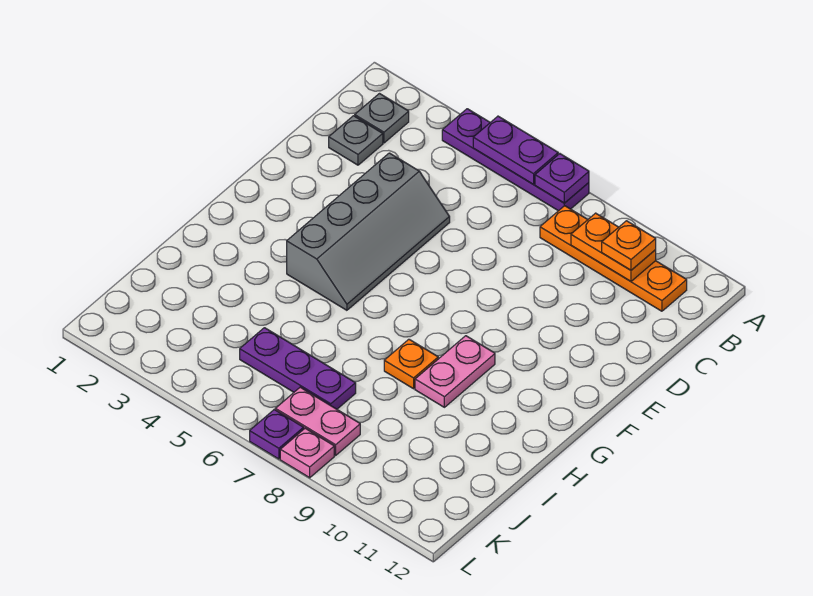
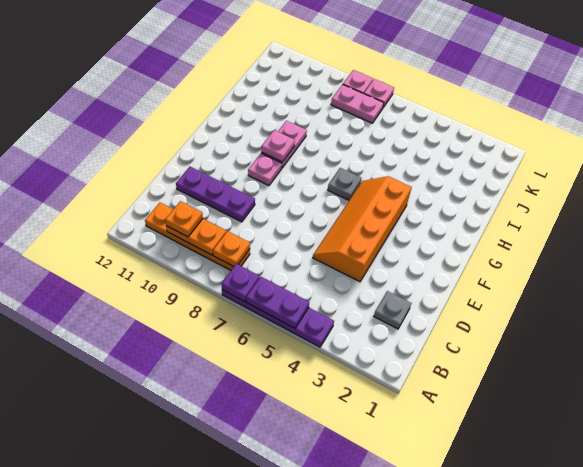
grey plate B2 level 1 -> grey plate G6 level 1
grey slope D4:G5 level 1 top 4 -> orange slope D4:G5 level 1 top 4
none -> pink plate F9 level 1
none -> pink plate G9 level 2
orange plate H8 level 1 -> orange plate B8 level 2
purple plate J5:J7 level 1 -> purple plate D9:D11 level 1
purple plate L7 level 1 -> pink plate L7 level 1

